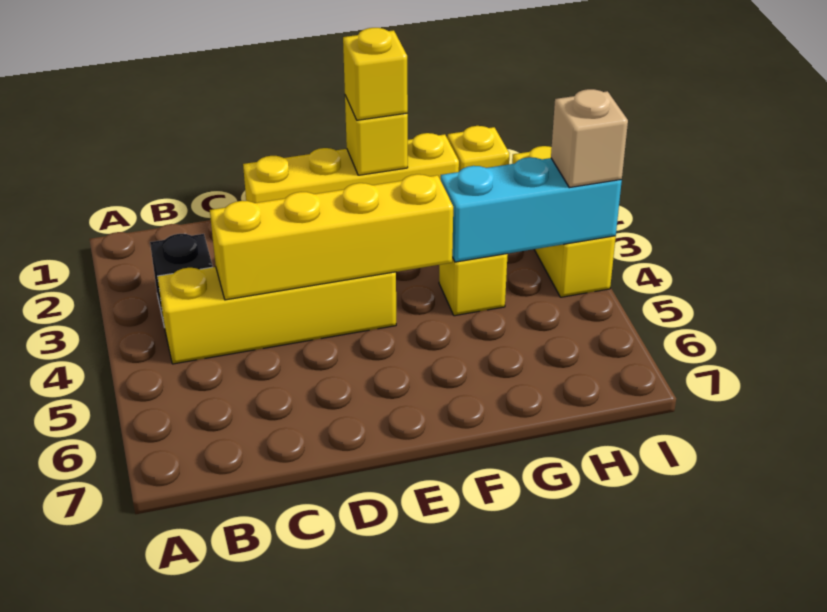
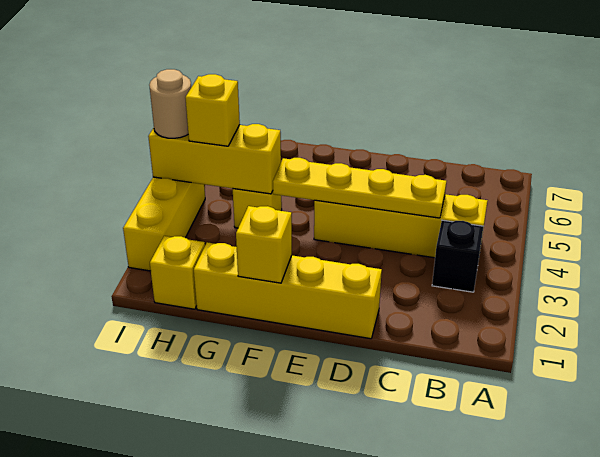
yellow brick C4:F4 level 2 -> yellow plate C4:F4 level 2
yellow brick F1 level 3 -> yellow brick H4 level 3
cyan brick G4:I4 level 2 -> yellow brick G4:I4 level 2
tan brick I4 level 3 -> tan round brick I4 level 3

